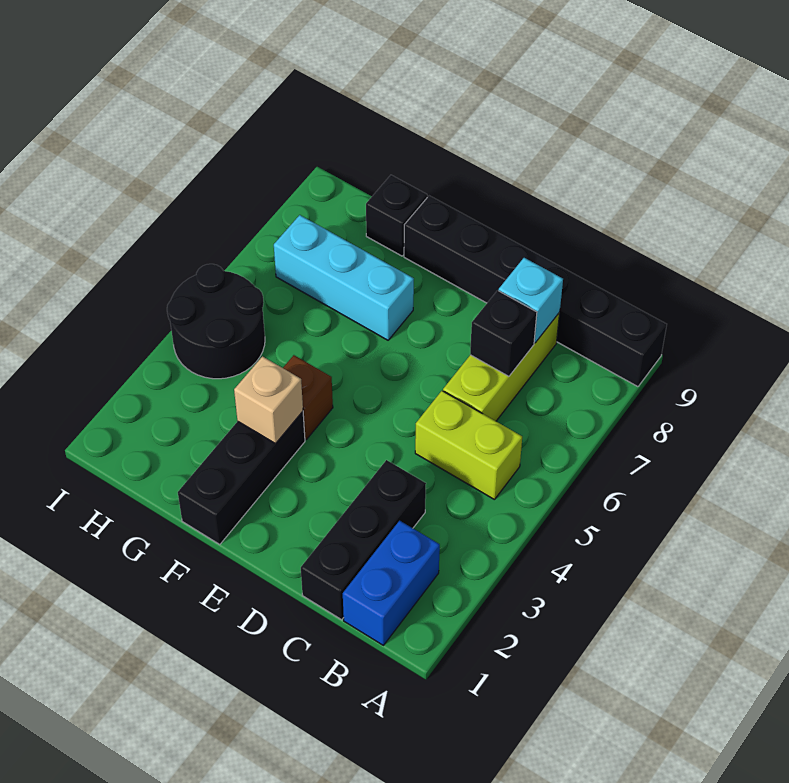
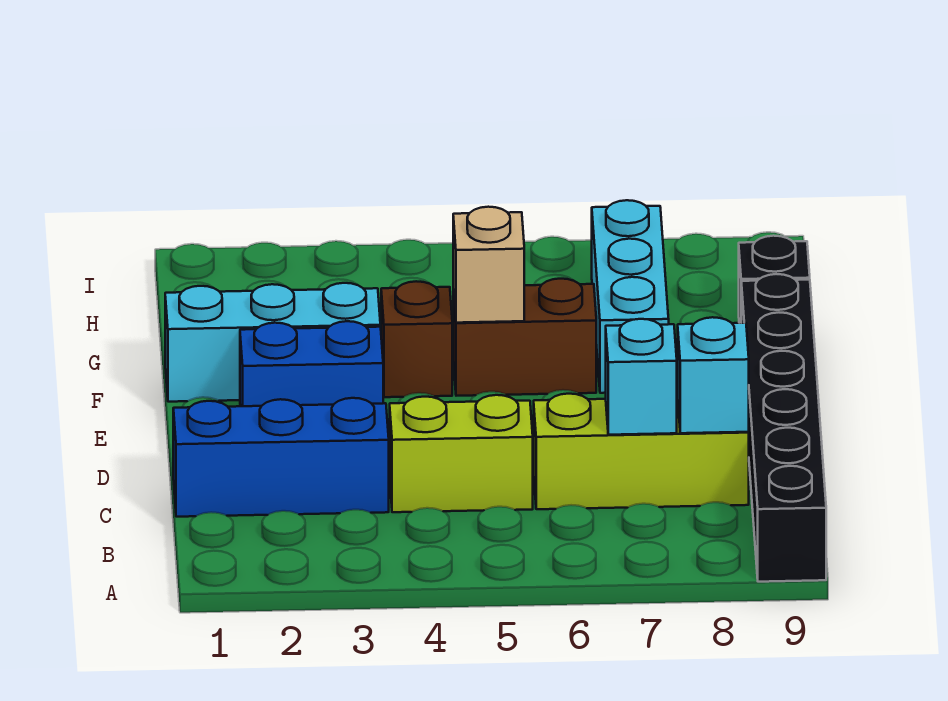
blue brick B1:B2 level 1 -> blue brick E2:E3 level 1
lime brick B5:C5 level 1 -> lime brick C4:C5 level 1
black brick C1:C3 level 1 -> blue brick C1:C3 level 1
black brick C7 level 2 -> cyan brick C7 level 2
black brick F1:F3 level 1 -> cyan brick F1:F3 level 1
tan brick F3 level 2 -> tan brick F5 level 2
none -> brown brick F5:F6 level 1
black round brick H4:I5 level 1 -> none

